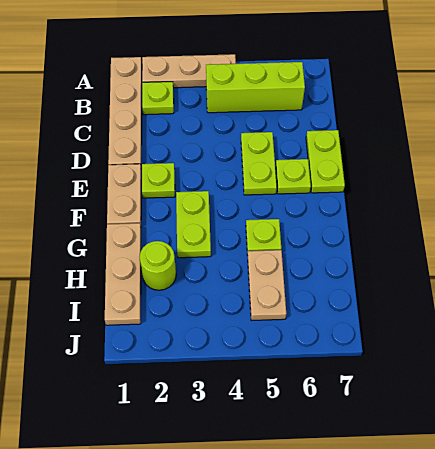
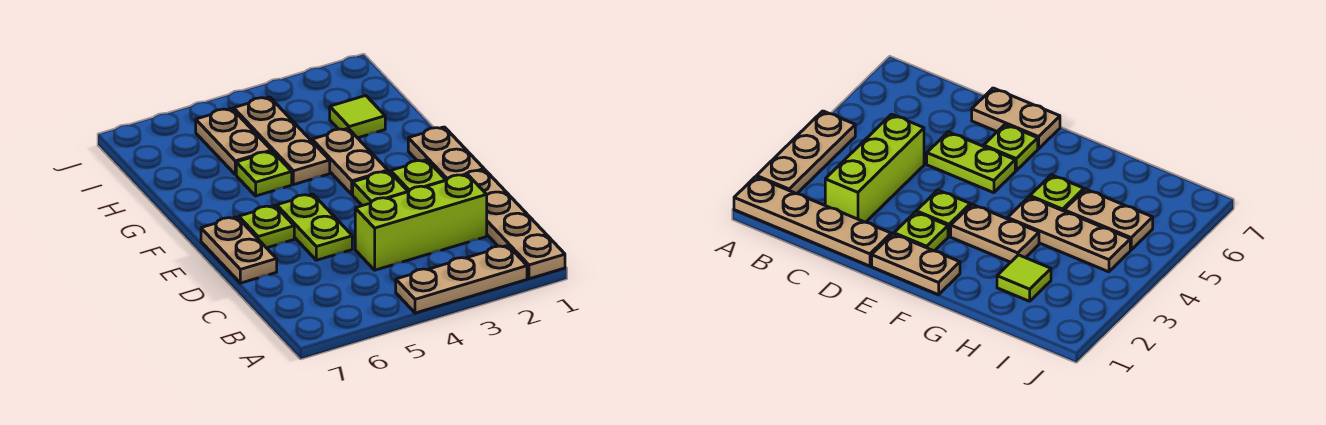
lime plate B2 level 1 -> lime plate E3 level 1
lime brick B4:B6 level 1 -> lime brick C2:C4 level 1
lime plate D7:E7 level 1 -> tan plate D7:E7 level 1
lime plate F3:G3 level 1 -> tan plate F3:G3 level 1
tan plate G1:I1 level 1 -> tan plate G4:I4 level 1
lime round brick H2 level 1 -> lime tile H2 level 1

